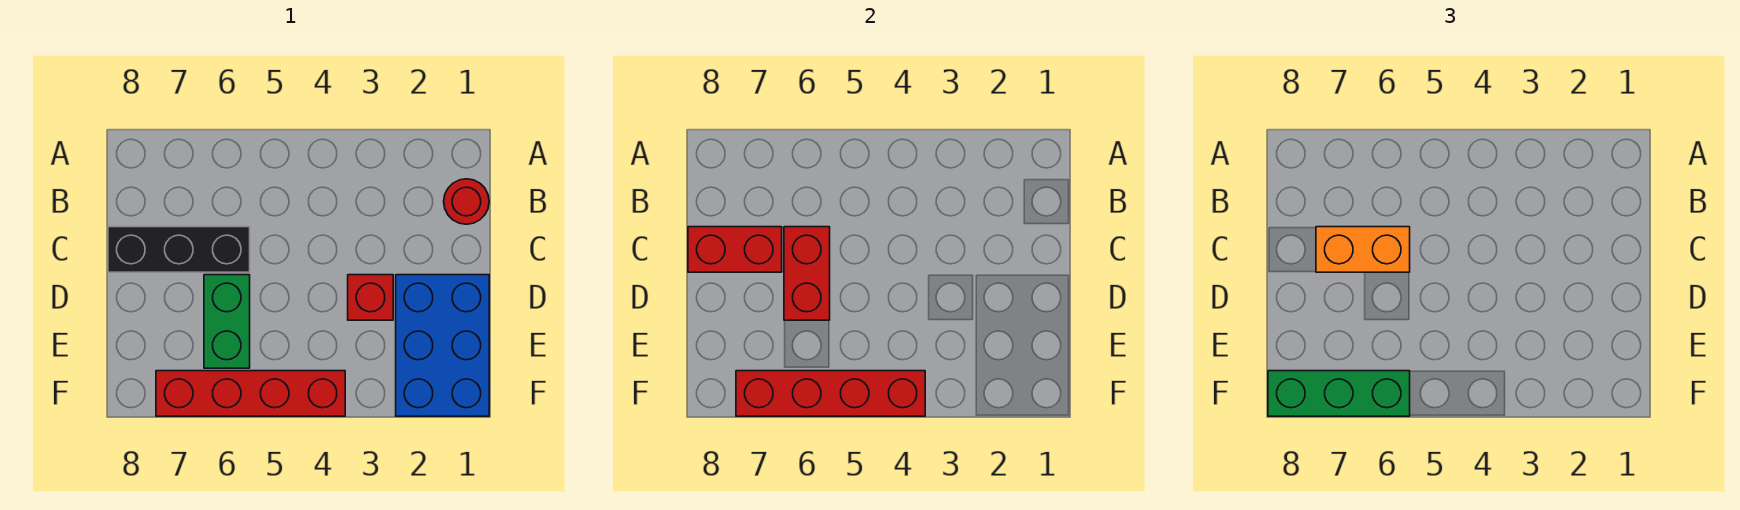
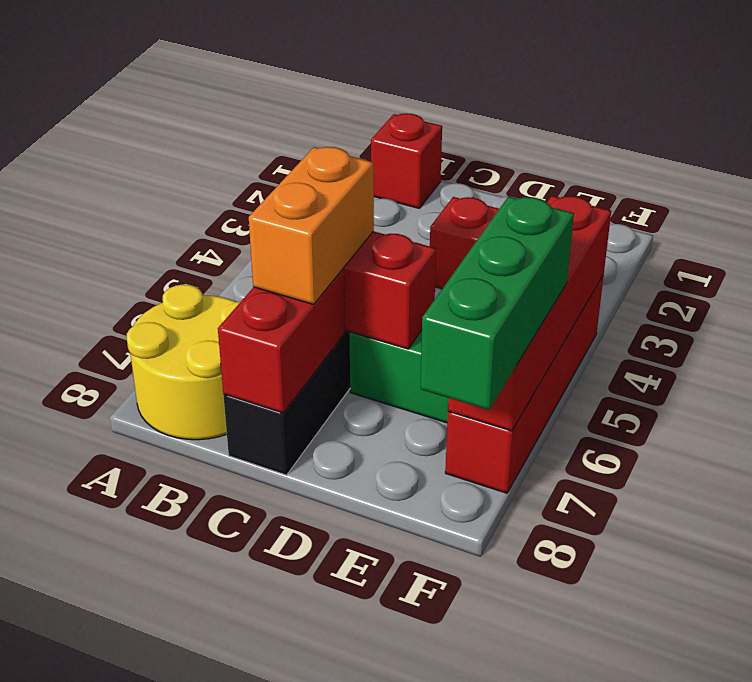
none -> yellow round brick A7:B8 level 1
red round brick B1 level 1 -> red brick B1 level 1
blue brick D1:F2 level 1 -> none

